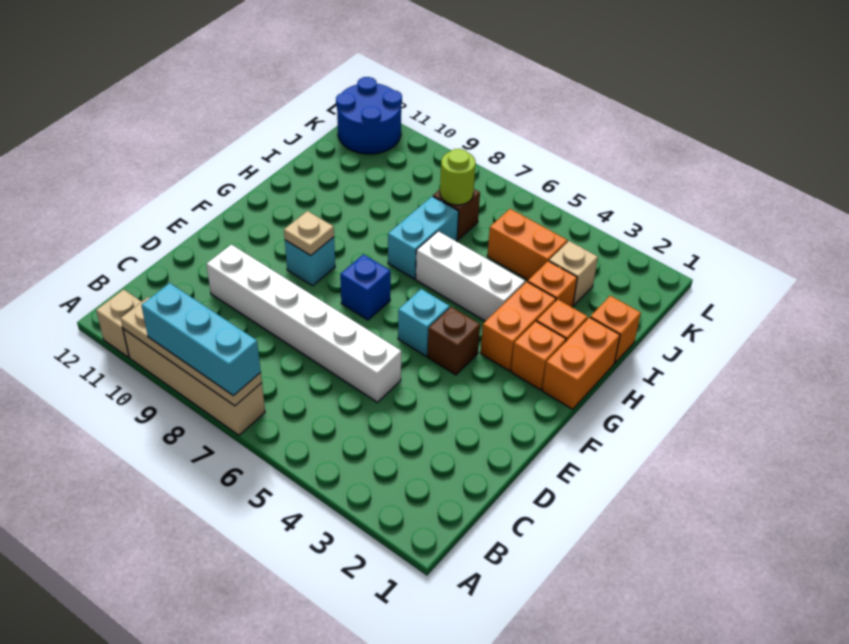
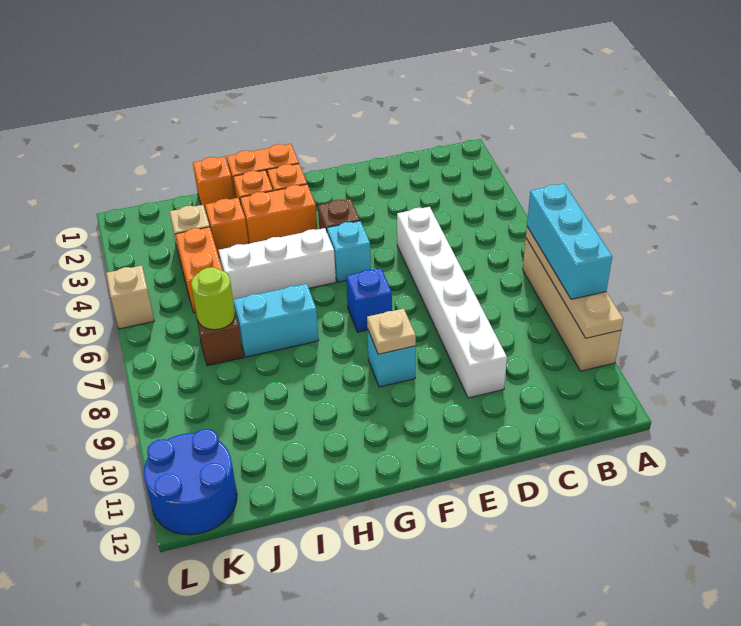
tan brick A11 level 1 -> tan brick L5 level 1
white brick H4:H6 level 1 -> white brick G5:I5 level 1

